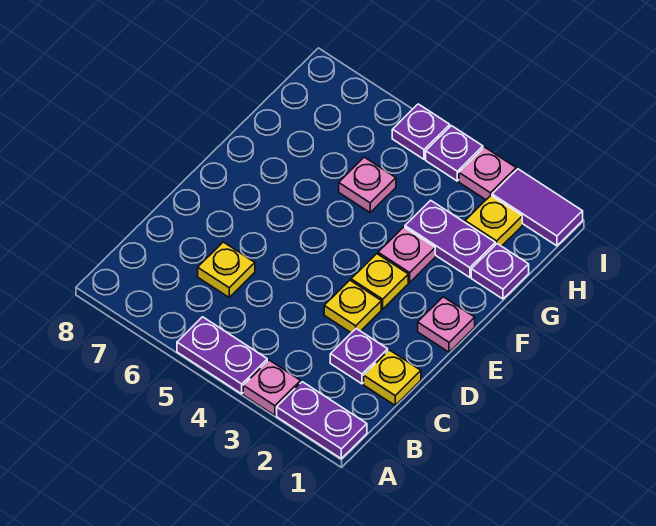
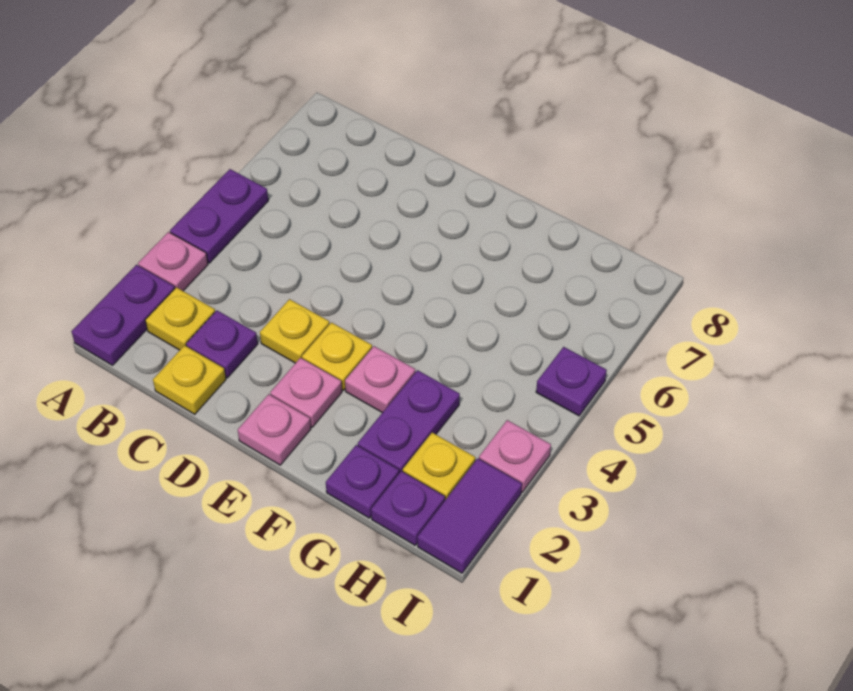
yellow plate C6 level 1 -> yellow plate B2 level 1
pink plate G5 level 1 -> pink plate E2 level 1
purple plate I4 level 1 -> purple plate H1 level 1

